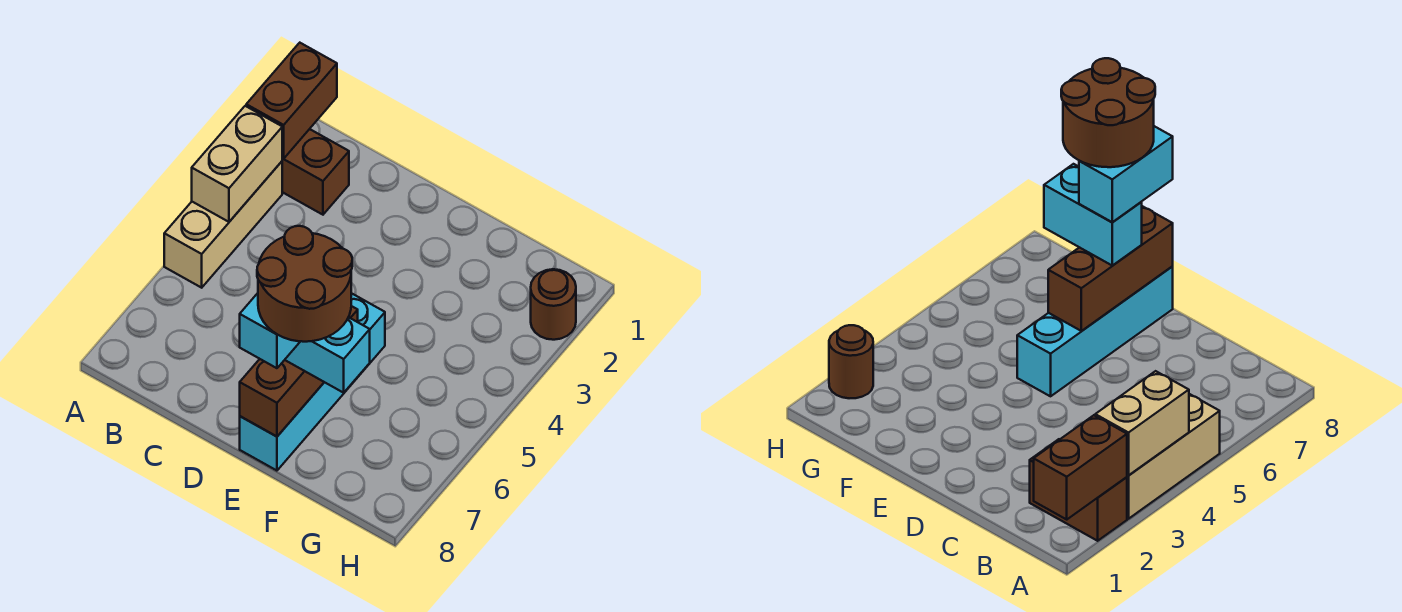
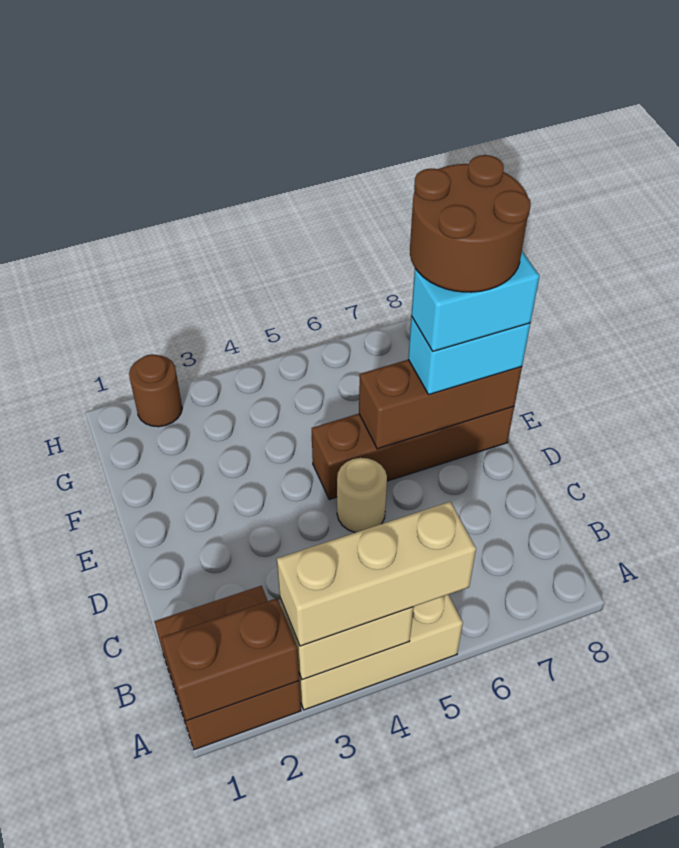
brown brick A2:B2 level 1 -> brown brick A1:B2 level 1
none -> tan brick A3:A5 level 3
none -> tan round brick D5 level 1
cyan brick E5:E8 level 1 -> brown brick E5:E8 level 1
cyan brick E7:F7 level 3 -> cyan brick E7:E8 level 3

